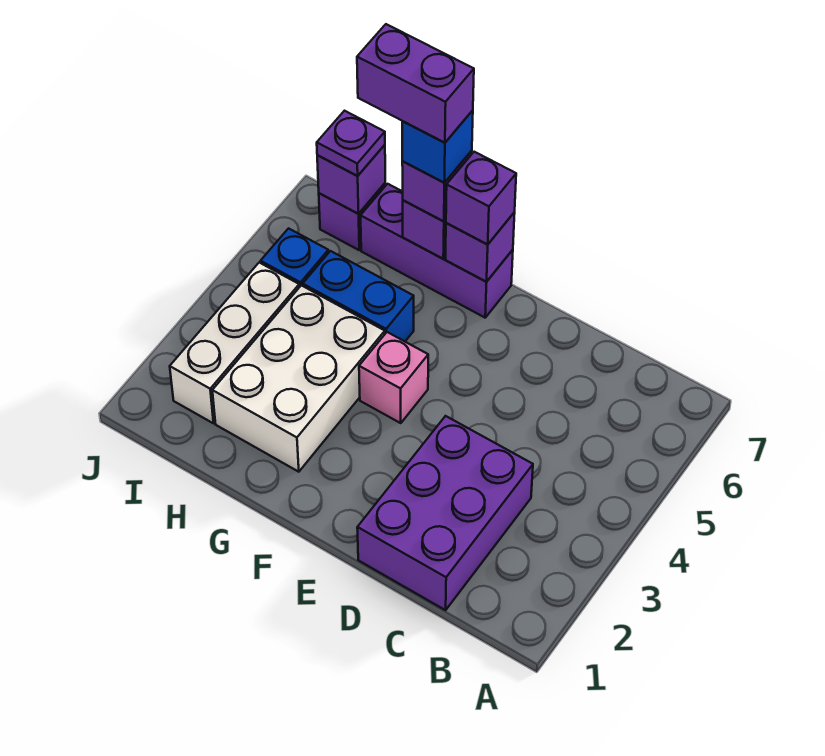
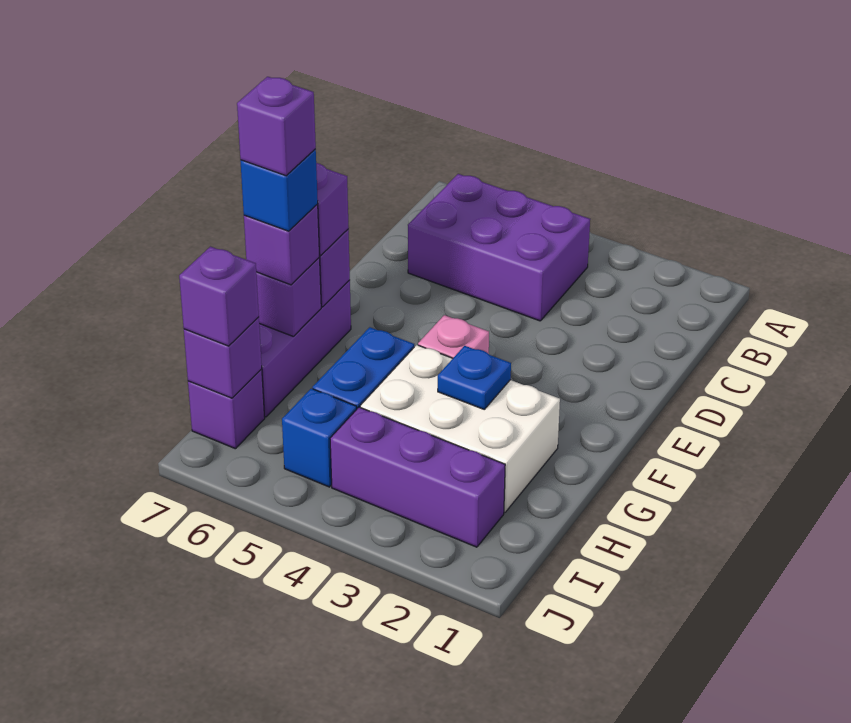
purple brick C1:D3 level 1 -> purple brick B4:C6 level 1
none -> blue plate G3 level 2
purple brick G7:H7 level 5 -> purple brick G7 level 5
white brick I2:I4 level 1 -> purple brick I2:I4 level 1
purple plate I7 level 3 -> purple brick I7 level 3

